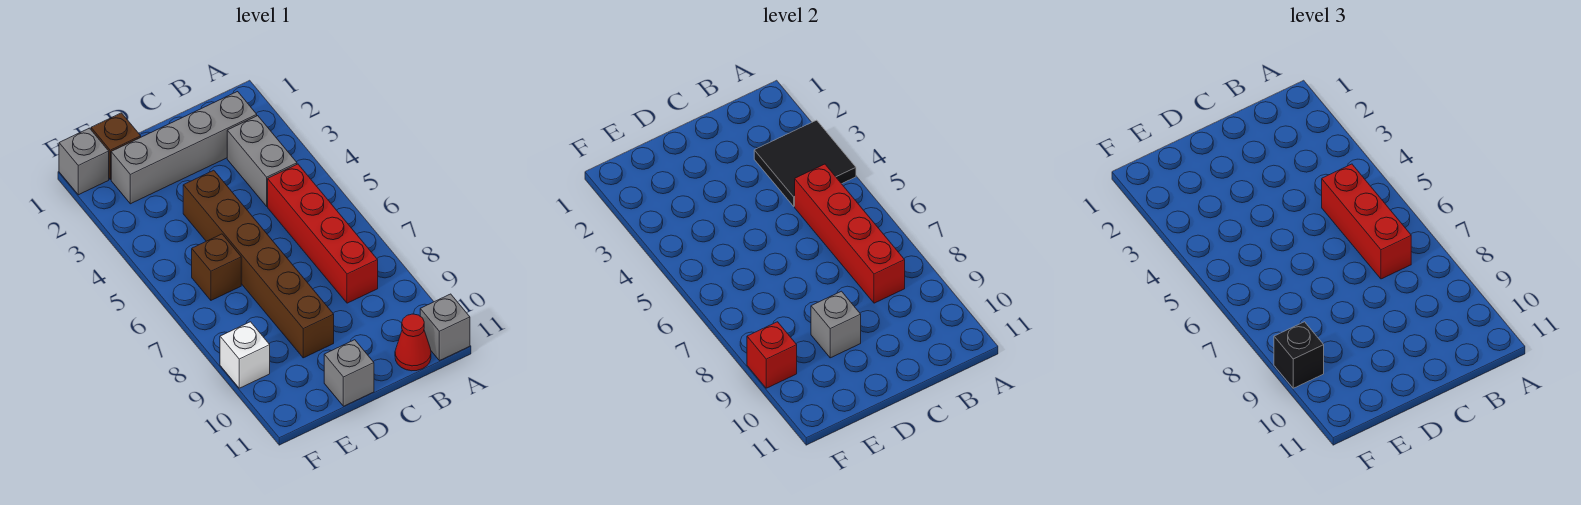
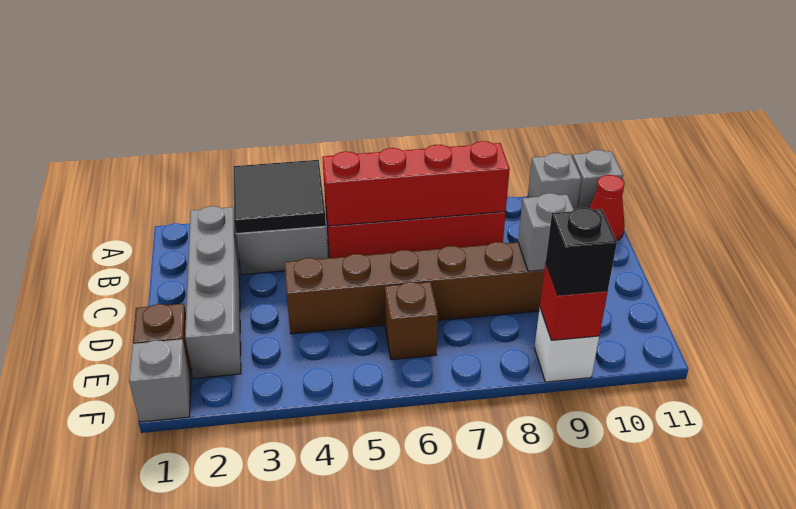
red brick B5:B7 level 3 -> none
grey brick D11 level 1 -> grey brick A10 level 1

